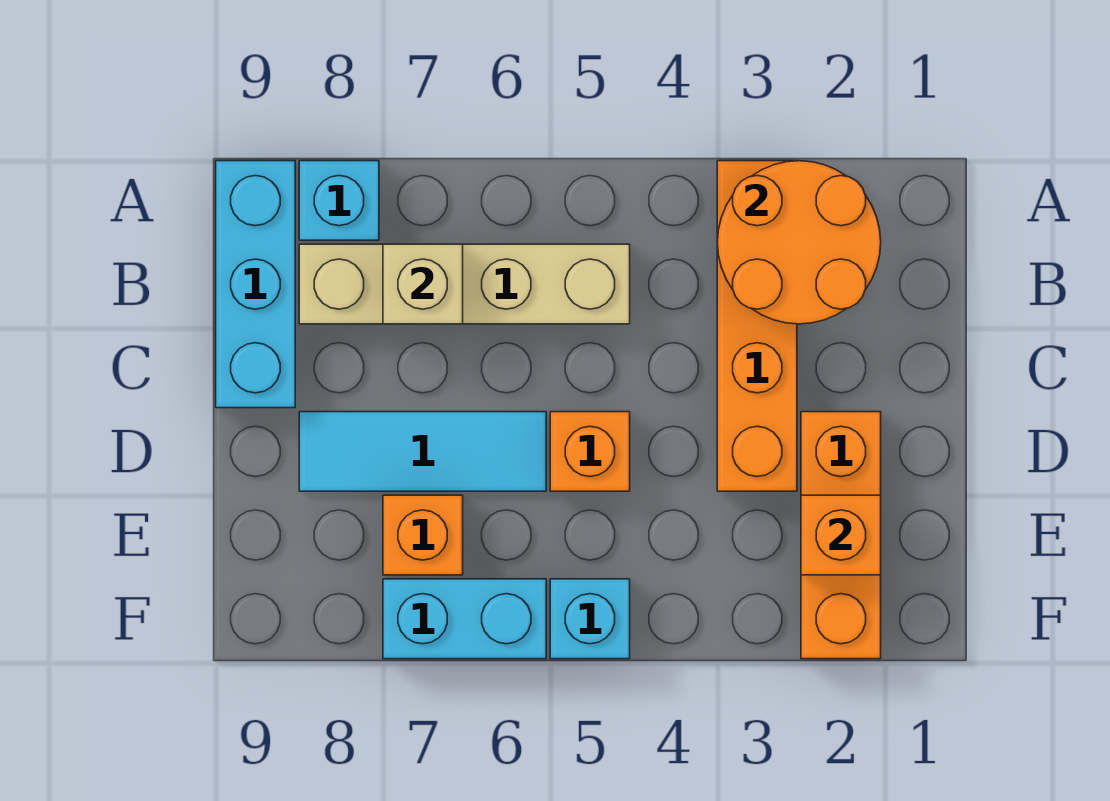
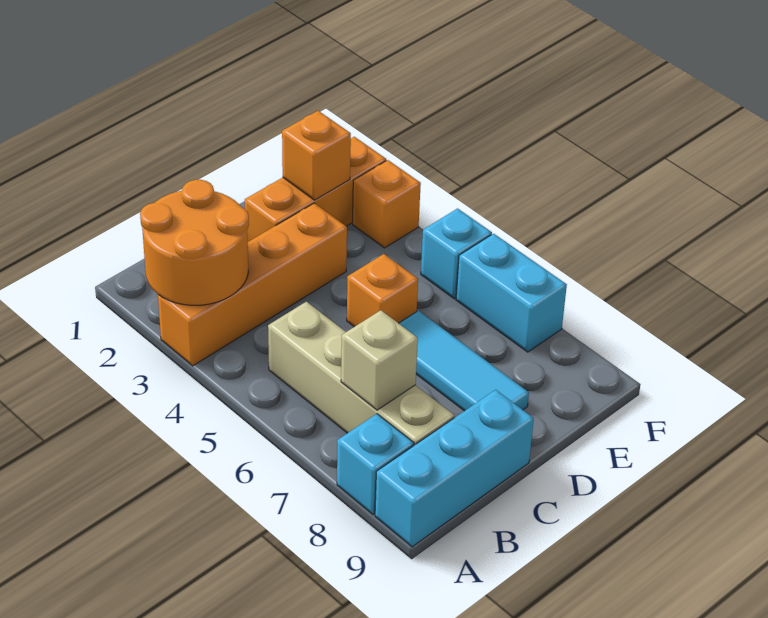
orange brick E7 level 1 -> orange brick F3 level 1

